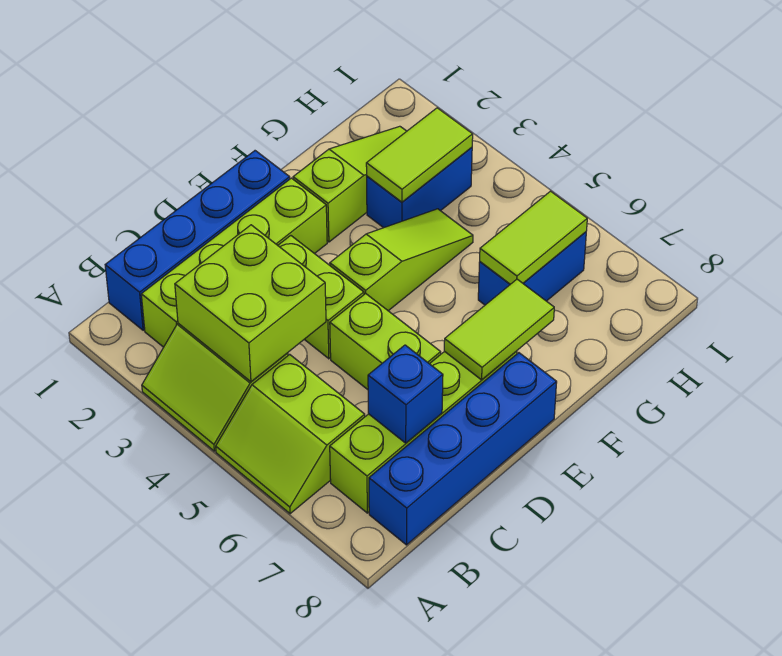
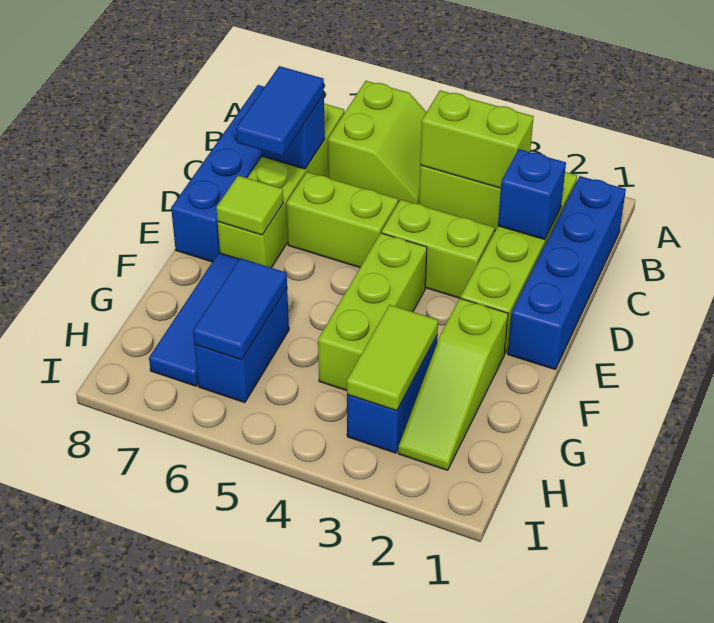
lime slope A5:B6 level 1 top B -> lime slope A5:B6 level 1 top 6
lime brick B3:C4 level 2 -> lime brick B3:B4 level 2
none -> blue brick C2 level 2
none -> blue tile C7:D7 level 3
lime slope E4:G4 level 1 top E -> lime brick E4:G4 level 1
lime tile E7:F7 level 2 -> lime tile E7 level 2
none -> blue tile F7:H7 level 1
lime tile G6:H6 level 2 -> blue tile G6:H6 level 2

